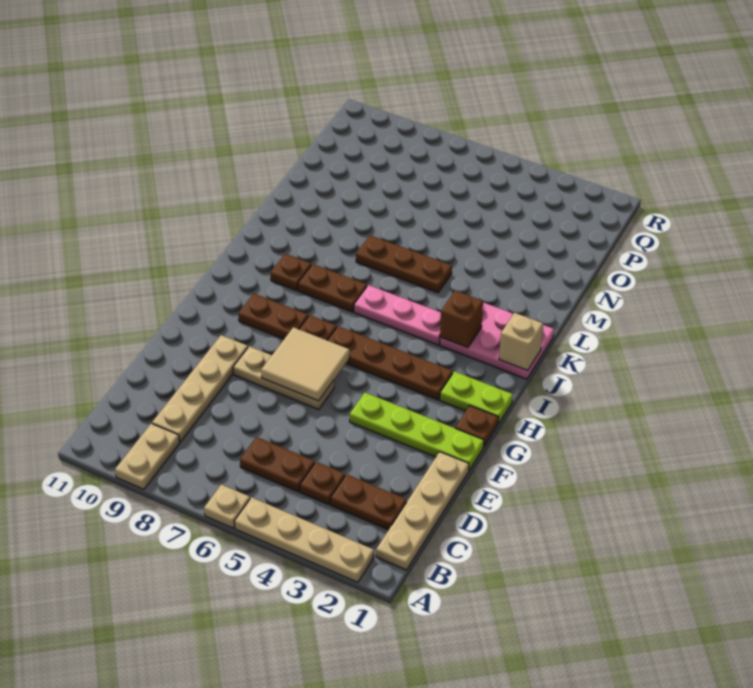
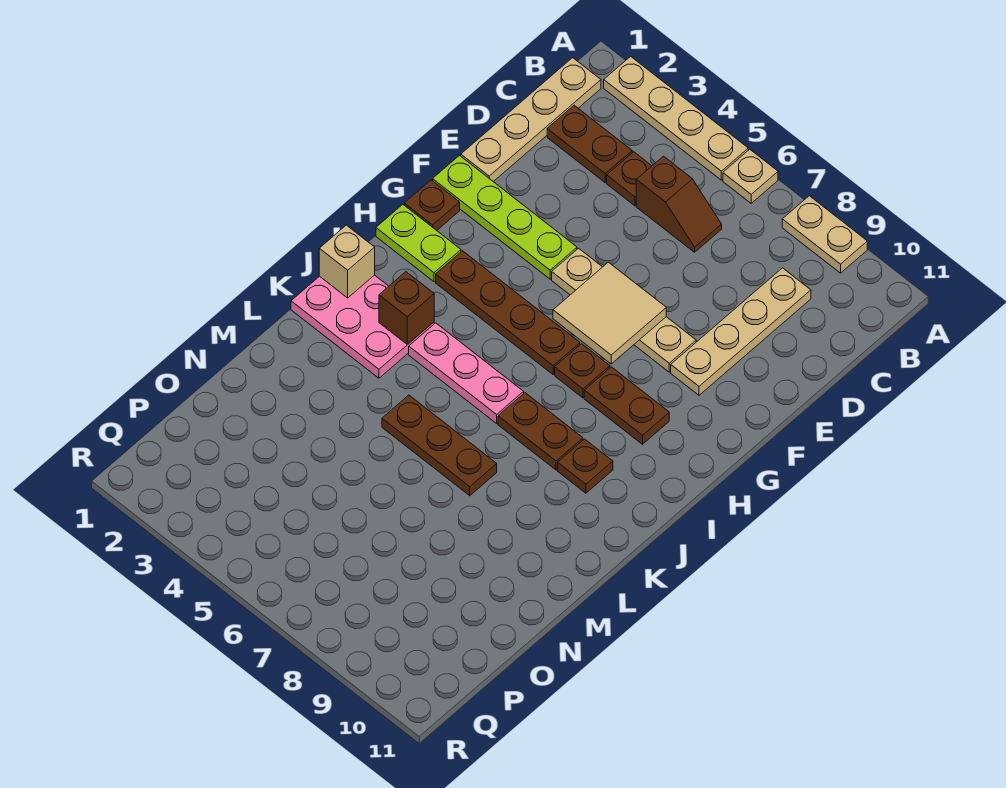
tan plate A9:B9 level 1 -> tan plate A8:A9 level 1
brown plate C5:C6 level 1 -> brown slope C5:C6 level 1 top 5
tan plate F6:F8 level 1 -> tan plate F5:F8 level 1

